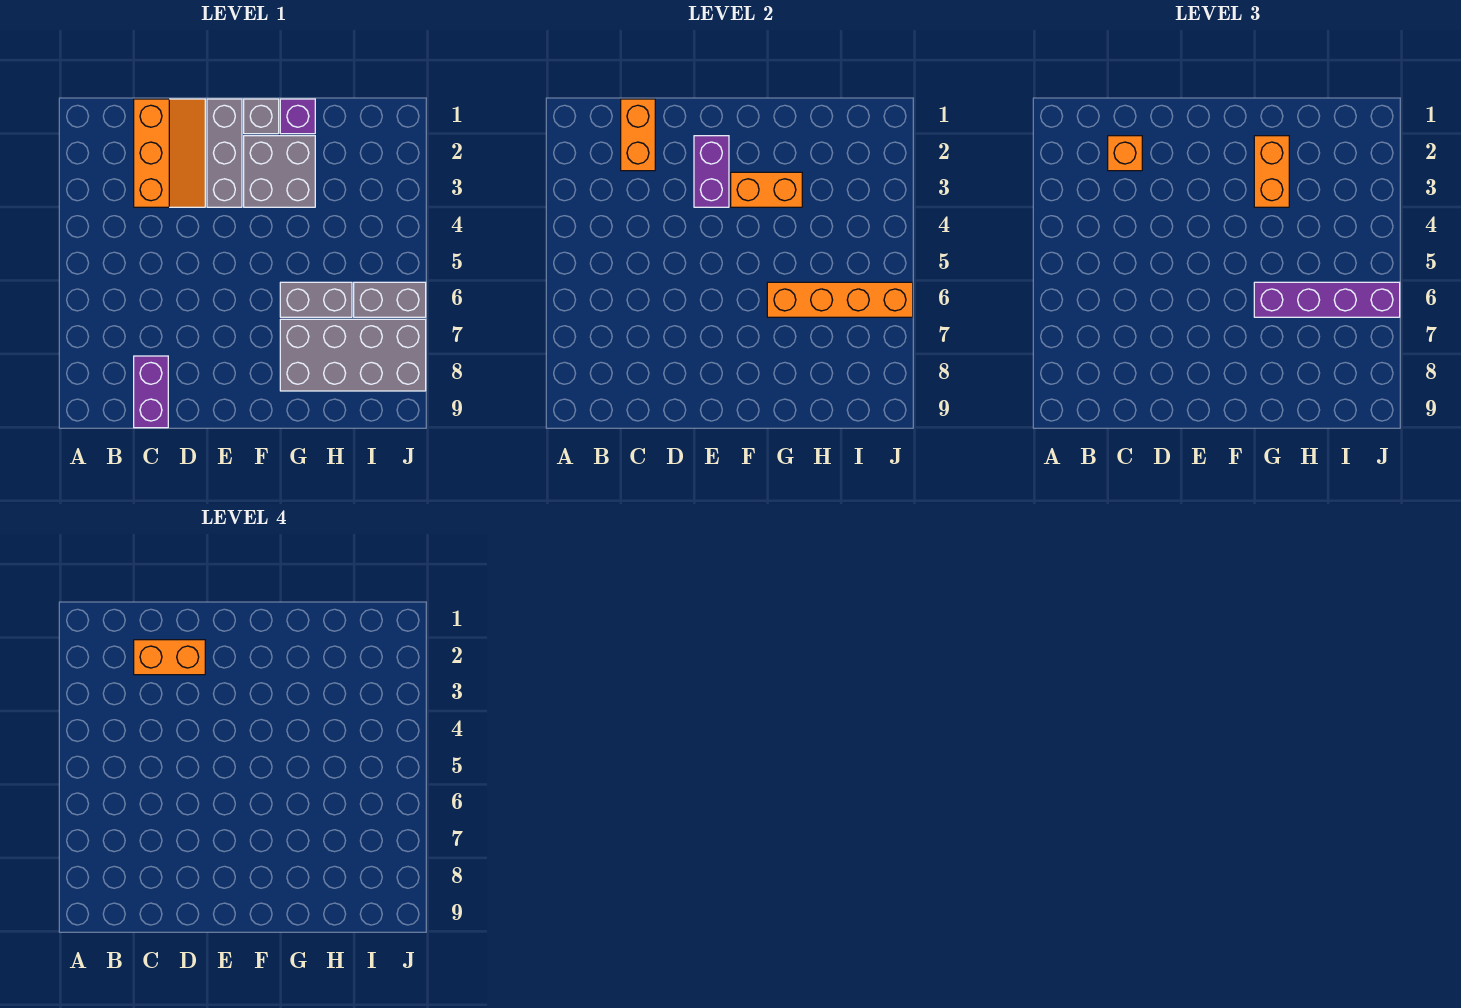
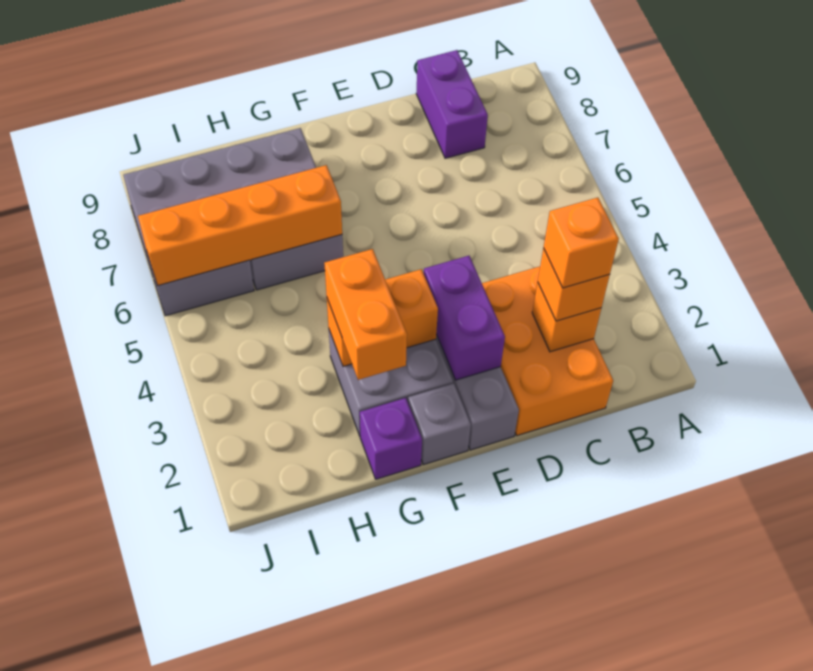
orange slope C1:D3 level 1 top C -> orange brick C1:D3 level 1
orange brick C1:C2 level 2 -> orange brick C2 level 2
orange brick C2:D2 level 4 -> orange brick C2 level 4
purple brick G6:J6 level 3 -> none

